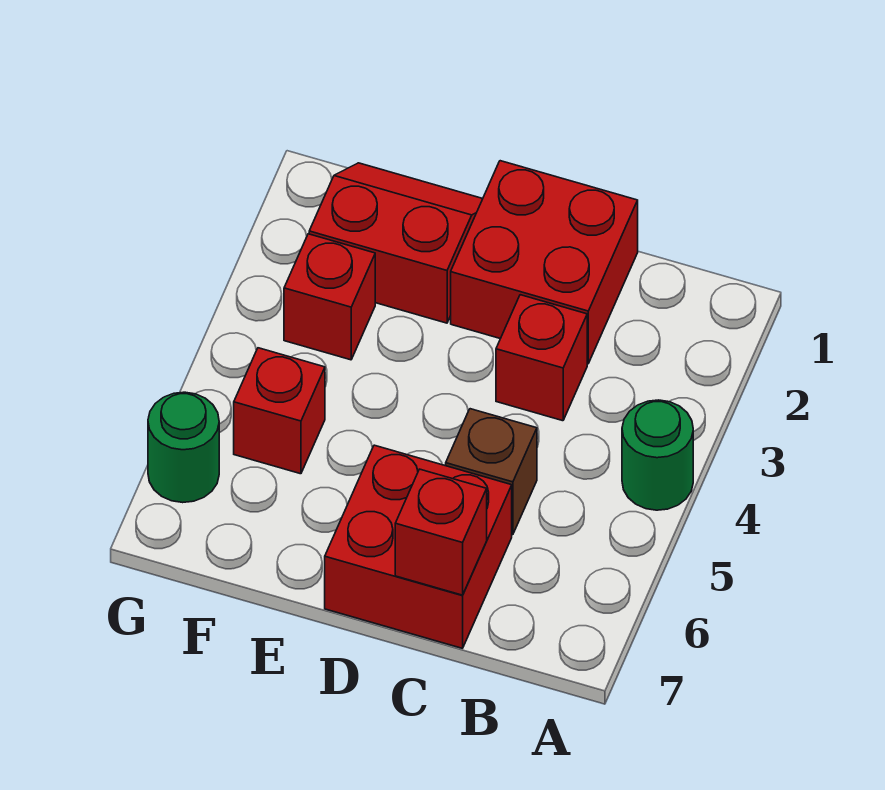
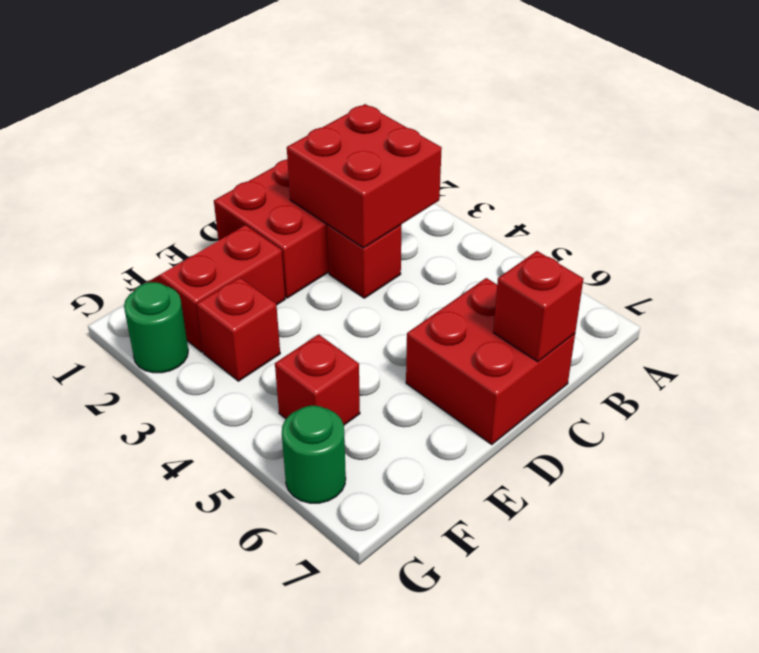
green round brick A4 level 1 -> green round brick G2 level 1
none -> red brick B2:C3 level 2
brown brick C5 level 1 -> none

